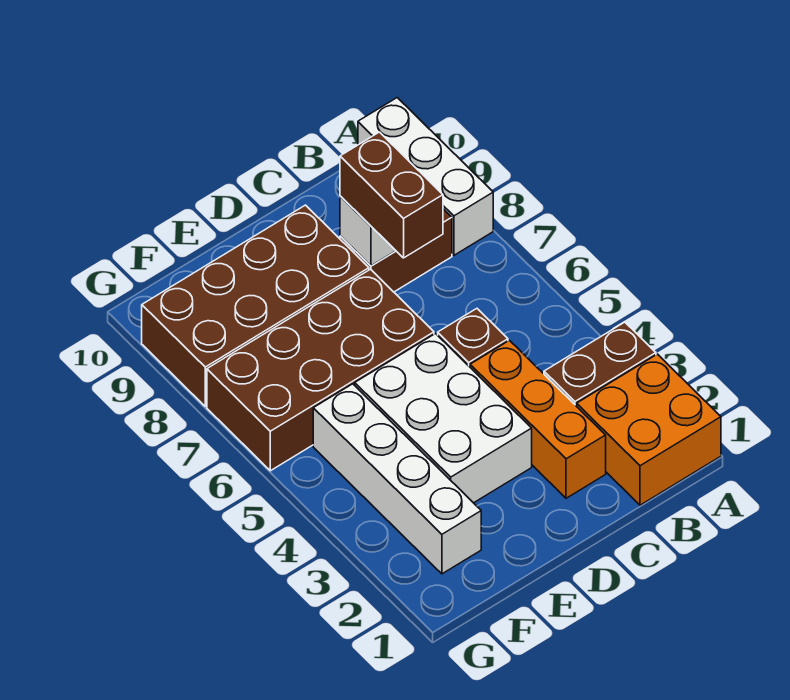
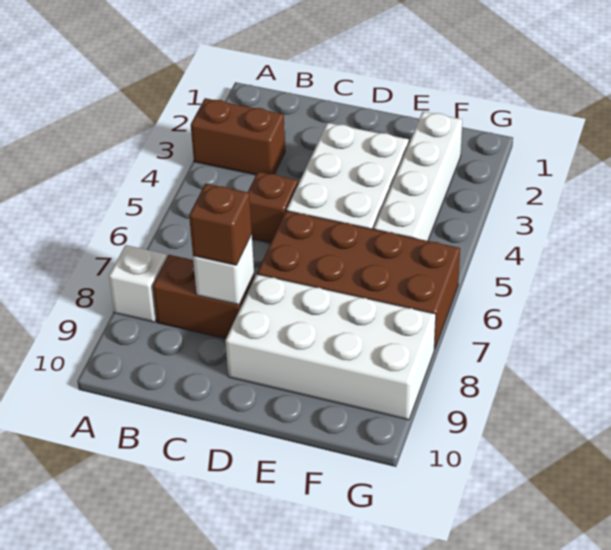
orange brick A1:B2 level 1 -> none
white brick A8:A10 level 1 -> white brick A8 level 1
orange brick C2:C4 level 1 -> none
brown brick C7:C8 level 3 -> brown brick C8 level 3
brown brick D8:G9 level 1 -> white brick D8:G9 level 1

